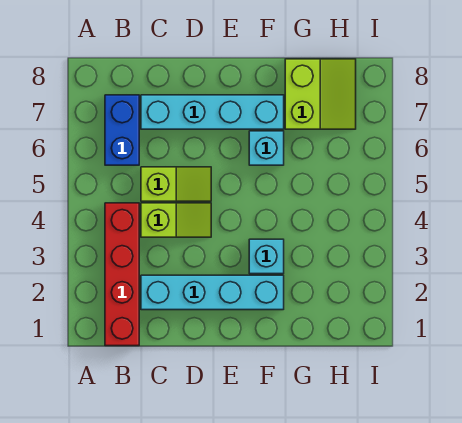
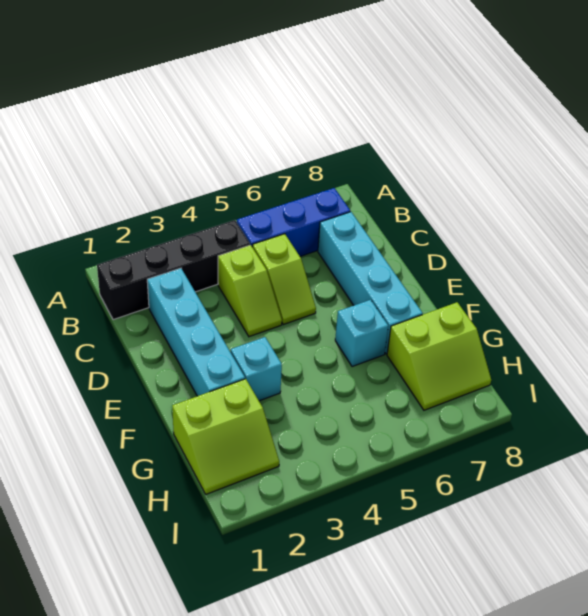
red brick B1:B4 level 1 -> black brick B1:B4 level 1
blue brick B6:B7 level 1 -> blue brick B5:B7 level 1
none -> lime slope G1:H2 level 1 top G

